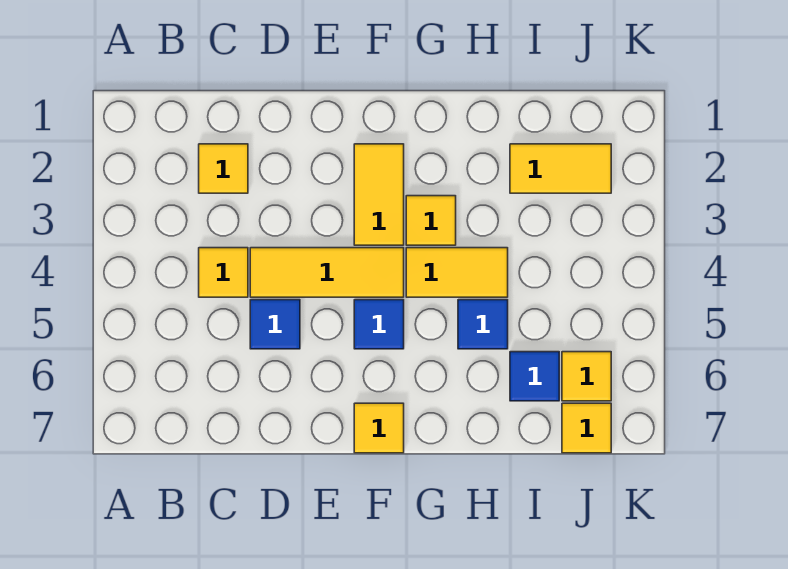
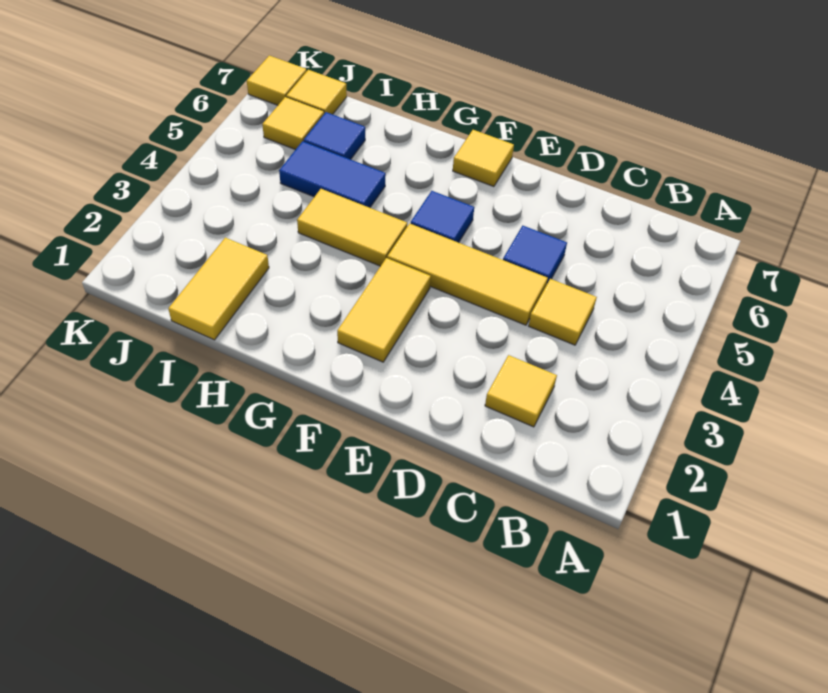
yellow tile G3 level 1 -> yellow tile K7 level 1
blue tile H5 level 1 -> blue tile H5:I5 level 1
yellow tile I2:J2 level 1 -> yellow tile I1:I2 level 1

